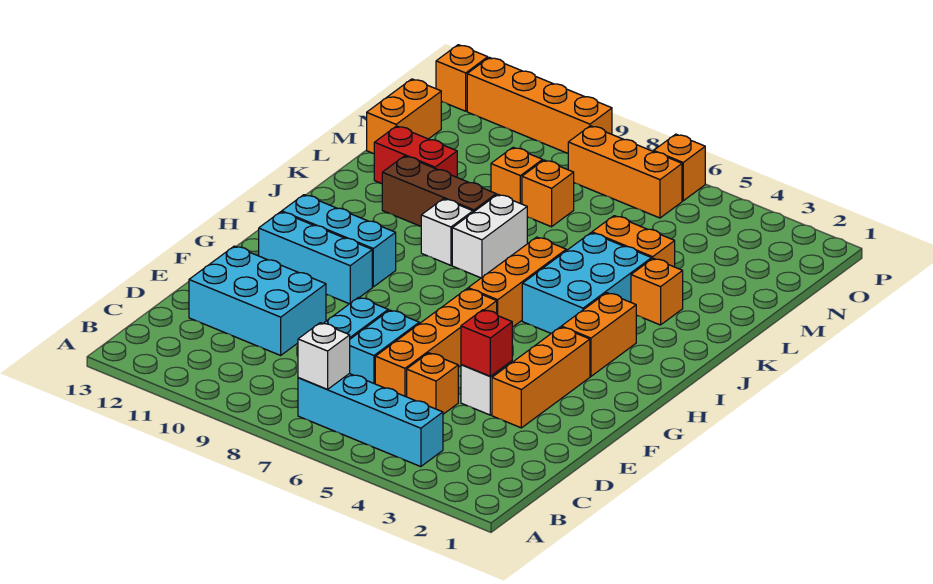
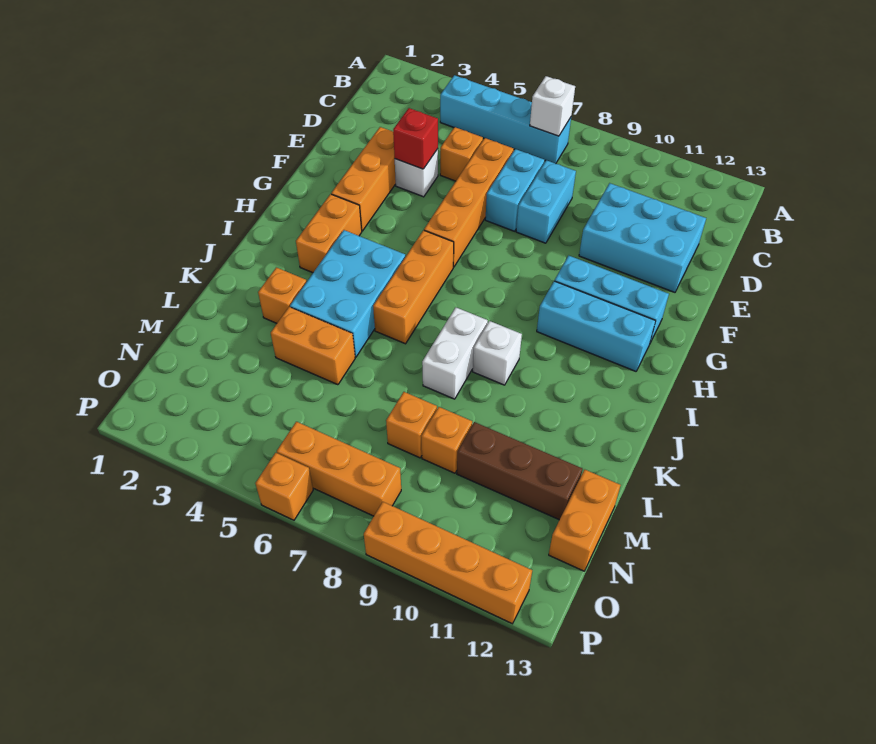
brown brick K9:K11 level 1 -> brown brick M10:M12 level 1
red brick L11:L12 level 1 -> none
orange brick P13 level 1 -> none

